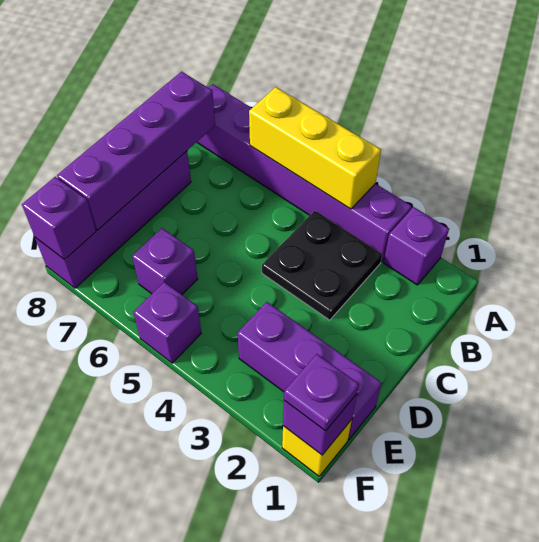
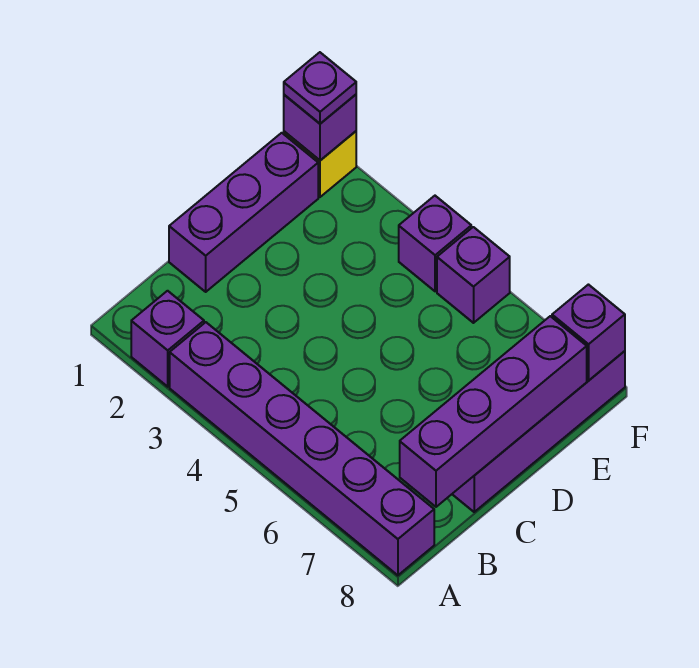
yellow brick A4:A6 level 2 -> none
black plate B3:C4 level 1 -> none
purple brick E1:E3 level 1 -> purple brick C1:E1 level 1
purple brick E6 level 1 -> purple brick F4 level 1

